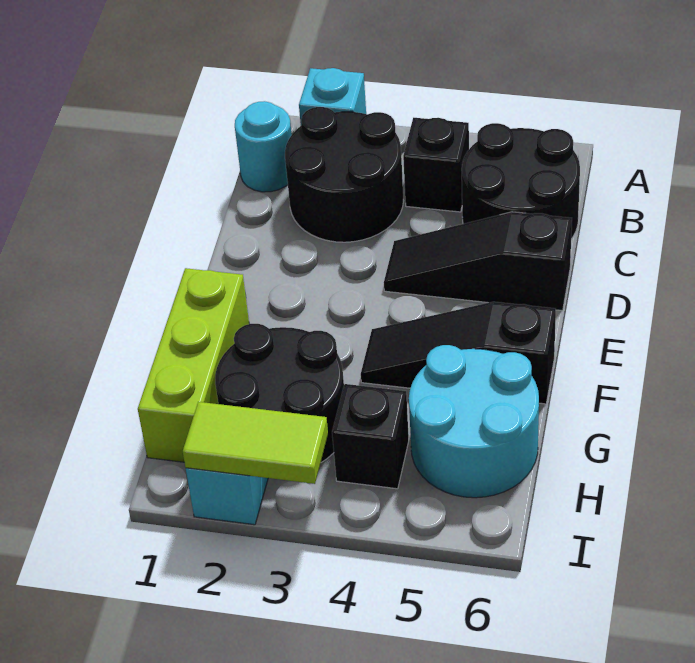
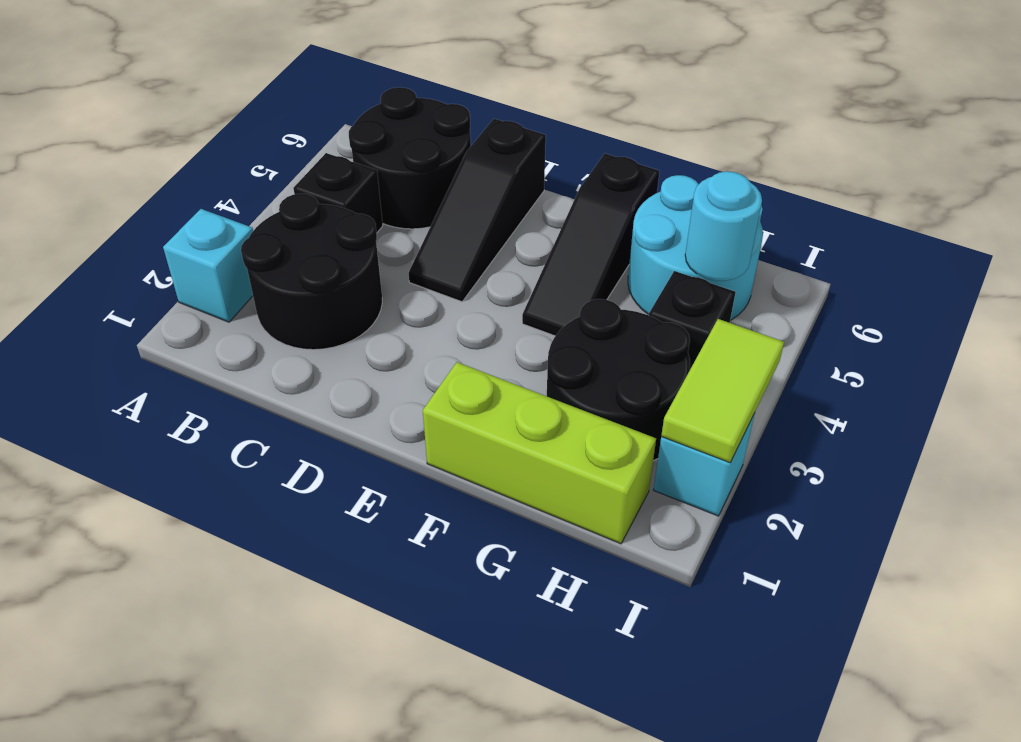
cyan round brick B1 level 1 -> cyan round brick H5 level 2

